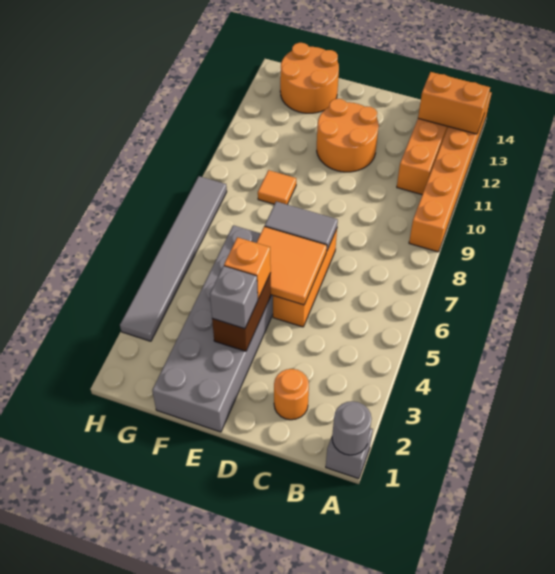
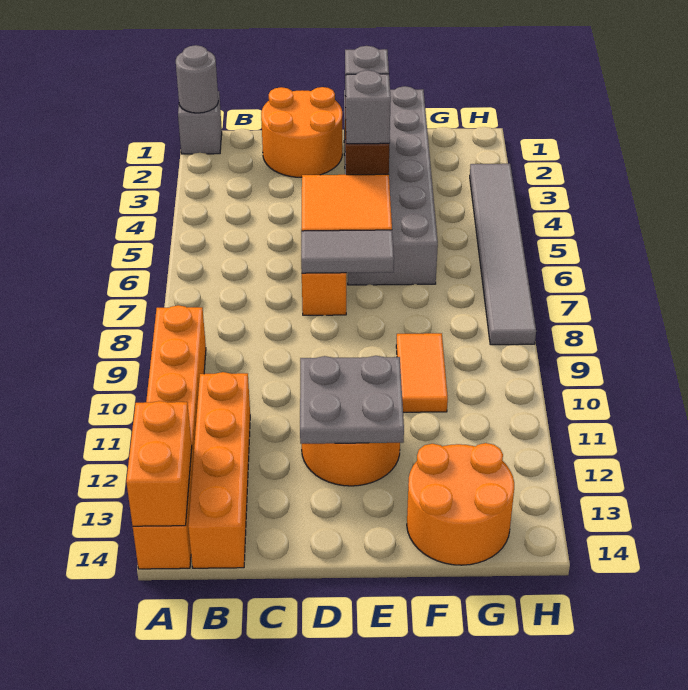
orange brick A13:B13 level 2 -> orange brick A13:A14 level 2
orange round brick C2 level 1 -> orange round brick C1:D2 level 1
none -> grey plate D11:E12 level 2
orange brick E4 level 3 -> grey brick E4 level 3
orange tile F9 level 1 -> orange tile F9:F10 level 1

